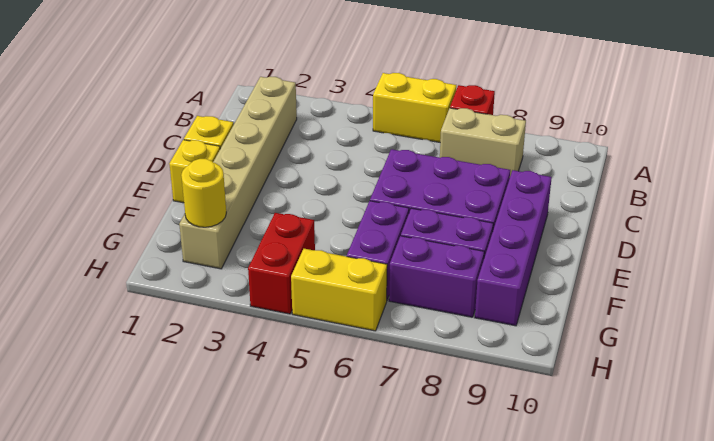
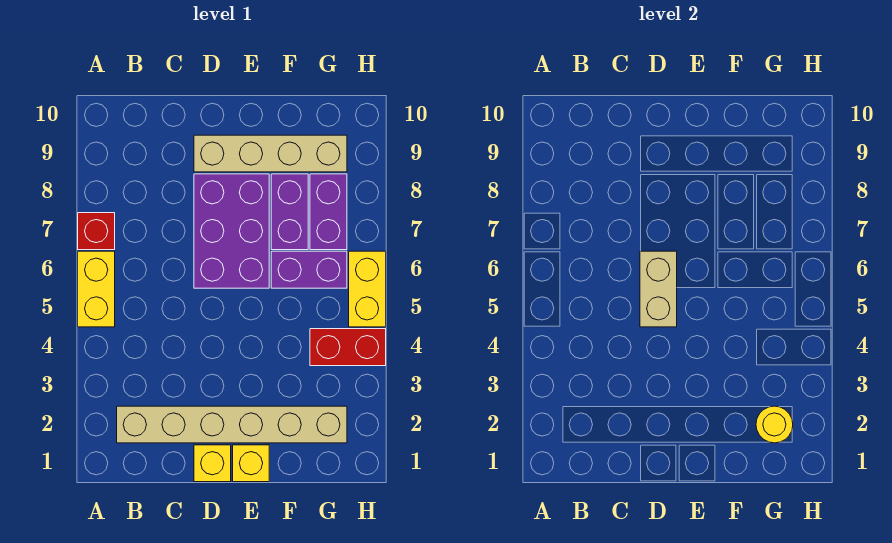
tan brick B7:B8 level 1 -> tan brick D5:D6 level 2
purple brick D9:G9 level 1 -> tan brick D9:G9 level 1

